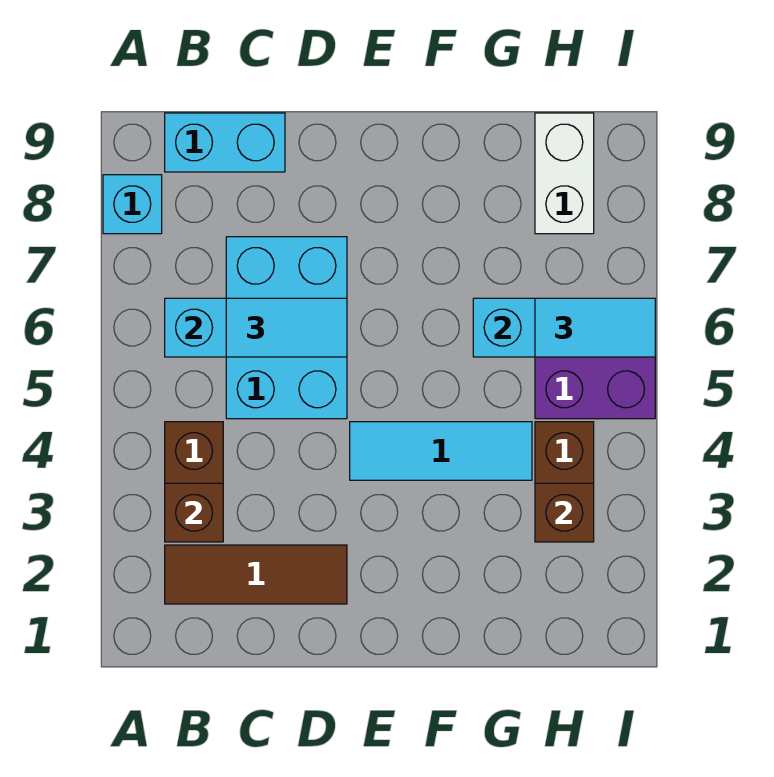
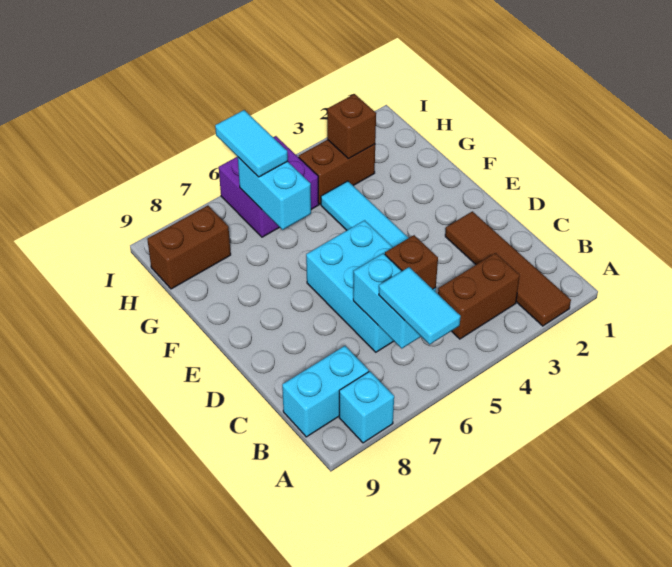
brown tile B2:D2 level 1 -> brown tile A2:D2 level 1
brown brick B3 level 2 -> brown brick C5 level 2
cyan brick B9:C9 level 1 -> cyan brick B8:B9 level 1
cyan brick C5:D7 level 1 -> cyan brick C5:E6 level 1
cyan tile C6:D6 level 3 -> cyan tile A6:B6 level 3
white brick H8:H9 level 1 -> brown brick H8:H9 level 1

